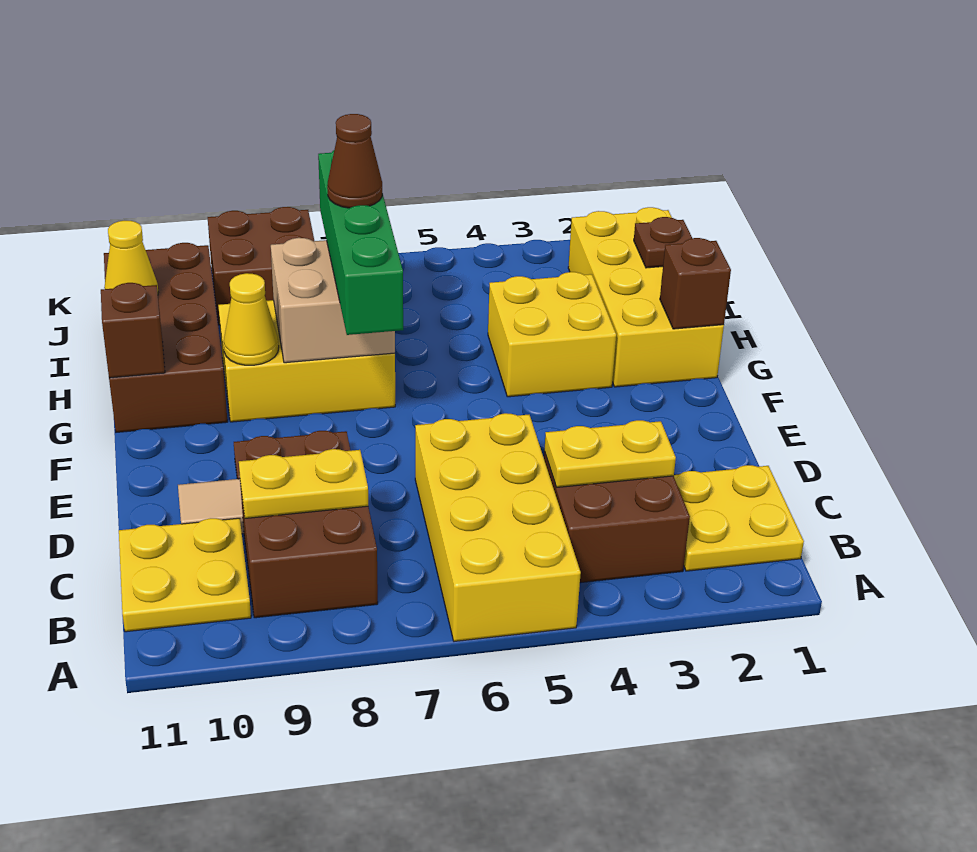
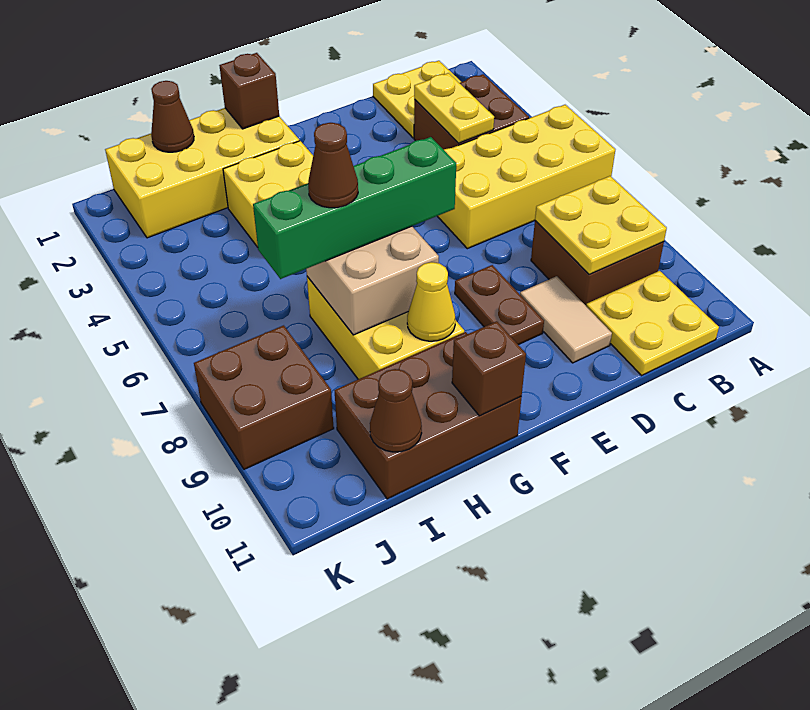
yellow plate C8:C9 level 2 -> yellow plate B8:C9 level 2
brown brick G10:J11 level 1 -> brown brick G10:I11 level 1
brown plate I1 level 2 -> brown cone I1 level 2
yellow cone I11 level 2 -> brown cone I11 level 2

